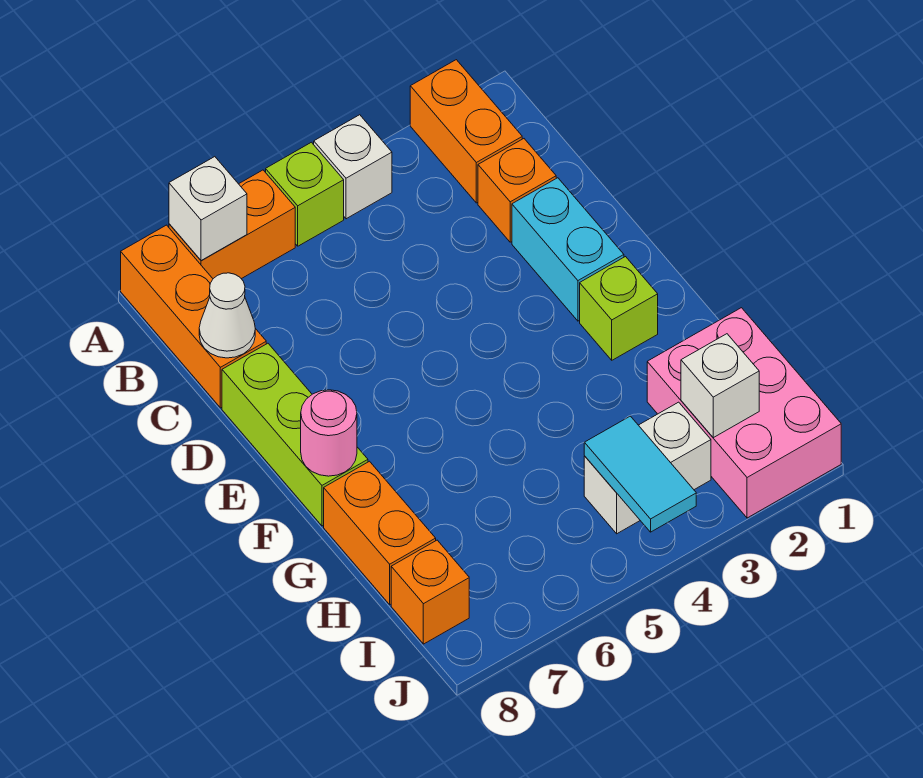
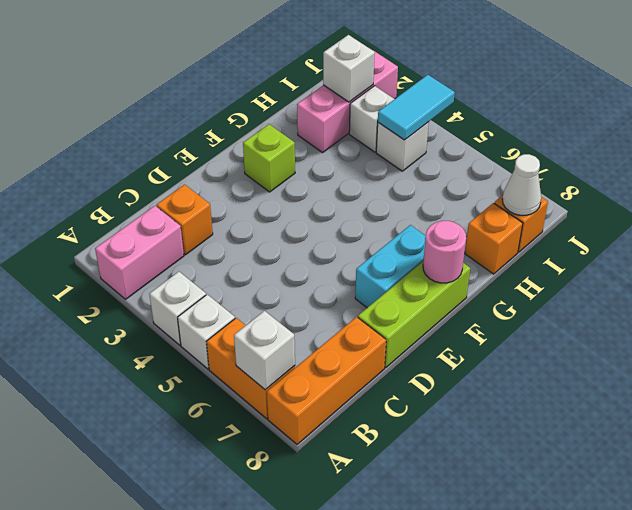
orange brick A2:B2 level 1 -> pink brick A2:B2 level 1
lime brick A5 level 1 -> white brick A5 level 1
white cone C8 level 2 -> white cone I8 level 2
cyan brick D2:E2 level 1 -> cyan brick E7:F7 level 1
orange brick G8:H8 level 1 -> orange brick H8 level 1
pink brick H1:J2 level 1 -> pink brick H2:J2 level 1

